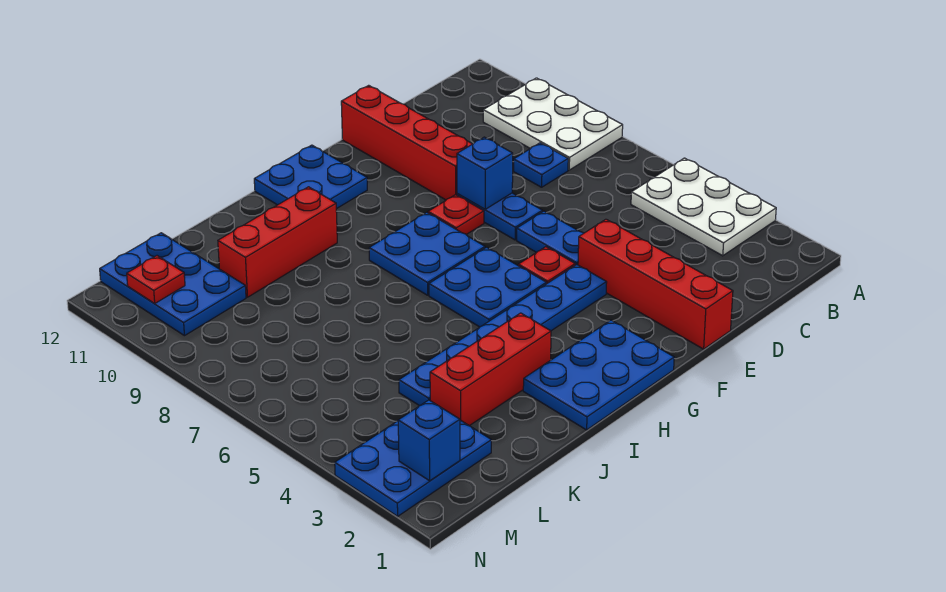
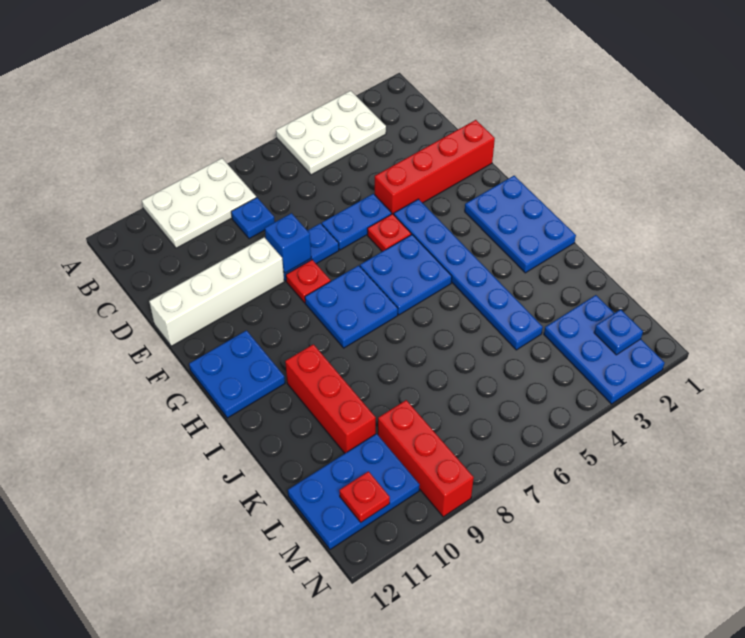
red brick E9:E12 level 1 -> white brick E9:E12 level 1
red brick I3:K3 level 1 -> red brick L9:N9 level 1
blue brick M2 level 2 -> blue plate M2 level 2

